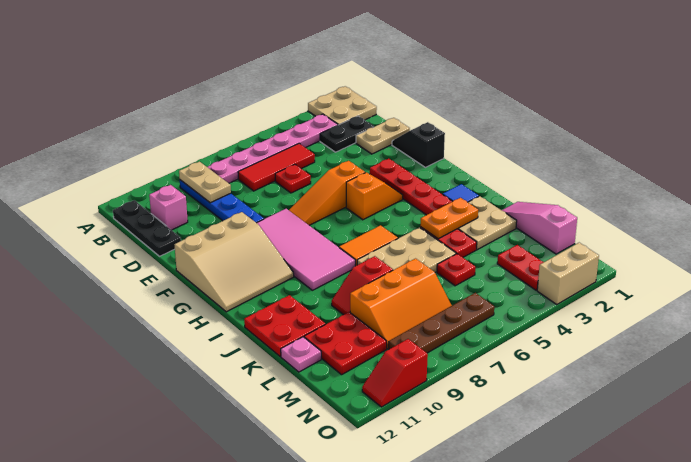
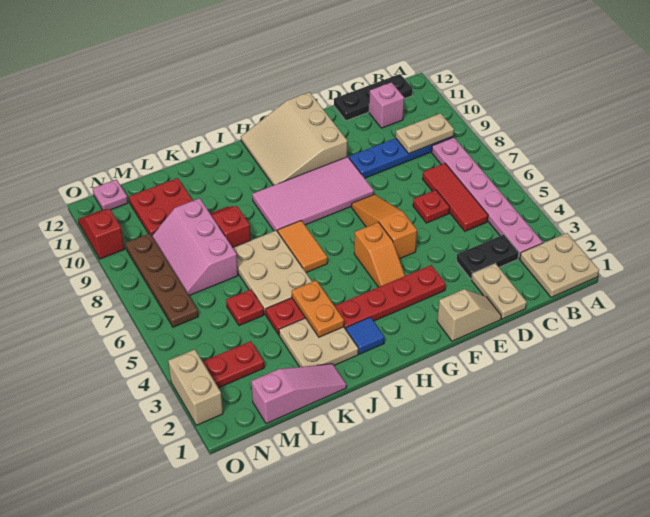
black plate C2:C3 level 1 -> black plate C3:D3 level 1
black slope E1:F1 level 1 top F -> tan slope E1:F1 level 1 top F
red plate J11:K12 level 1 -> none
orange slope L7:M9 level 1 top L -> pink slope L7:M9 level 1 top L
pink plate L12 level 1 -> pink plate N12 level 1

